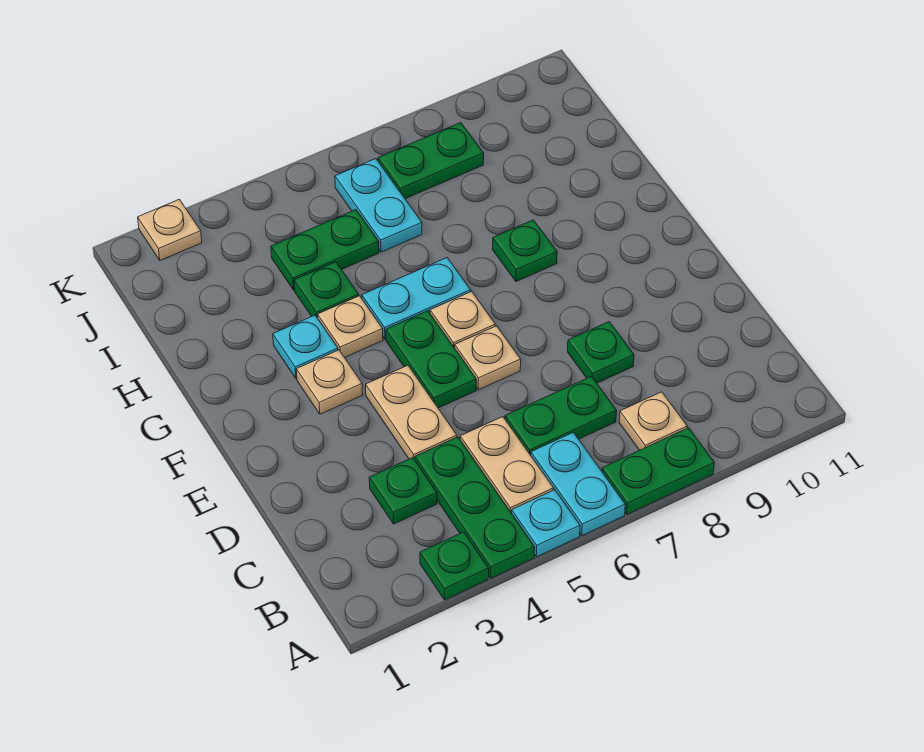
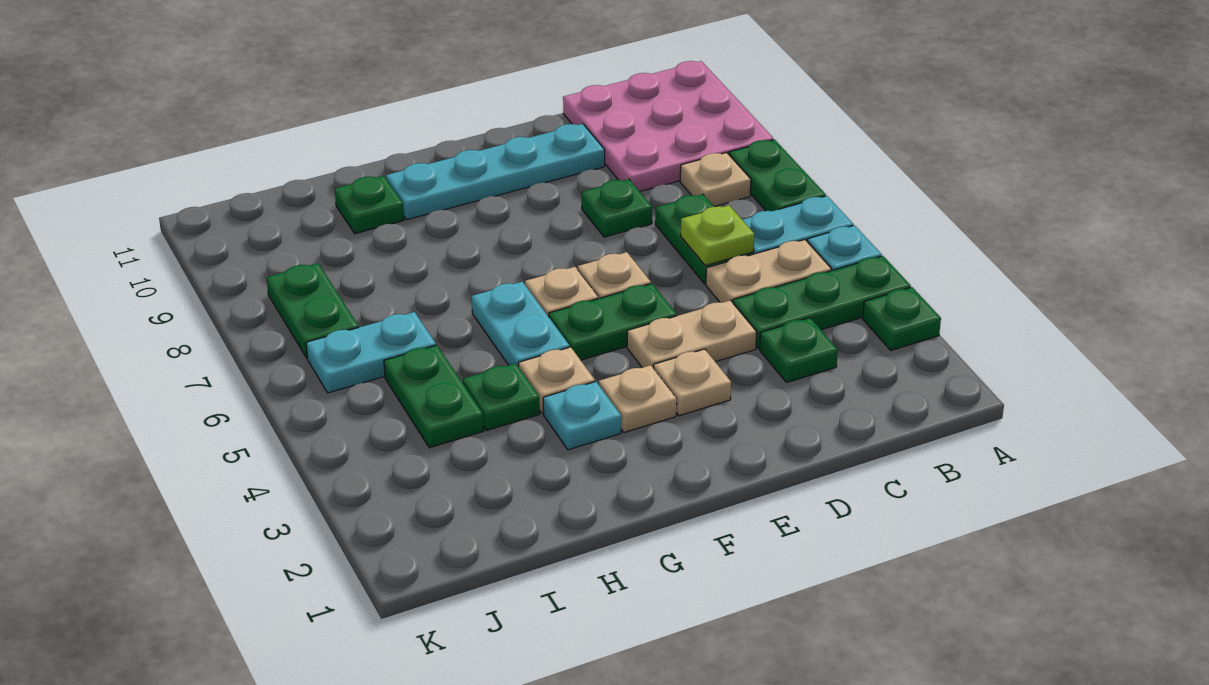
none -> pink plate A9:C11 level 1
none -> lime plate C6 level 2
none -> cyan plate D10:G10 level 1
green plate G8 level 1 -> green plate H10 level 1
tan plate K2 level 1 -> tan plate E3 level 1

